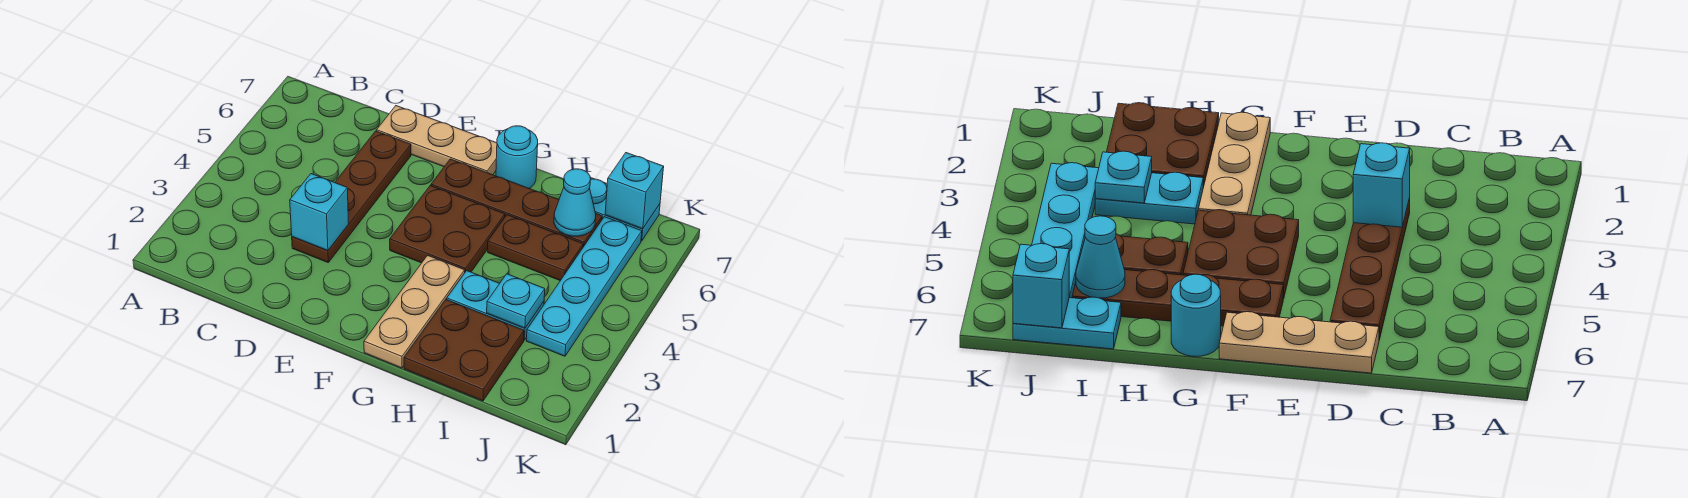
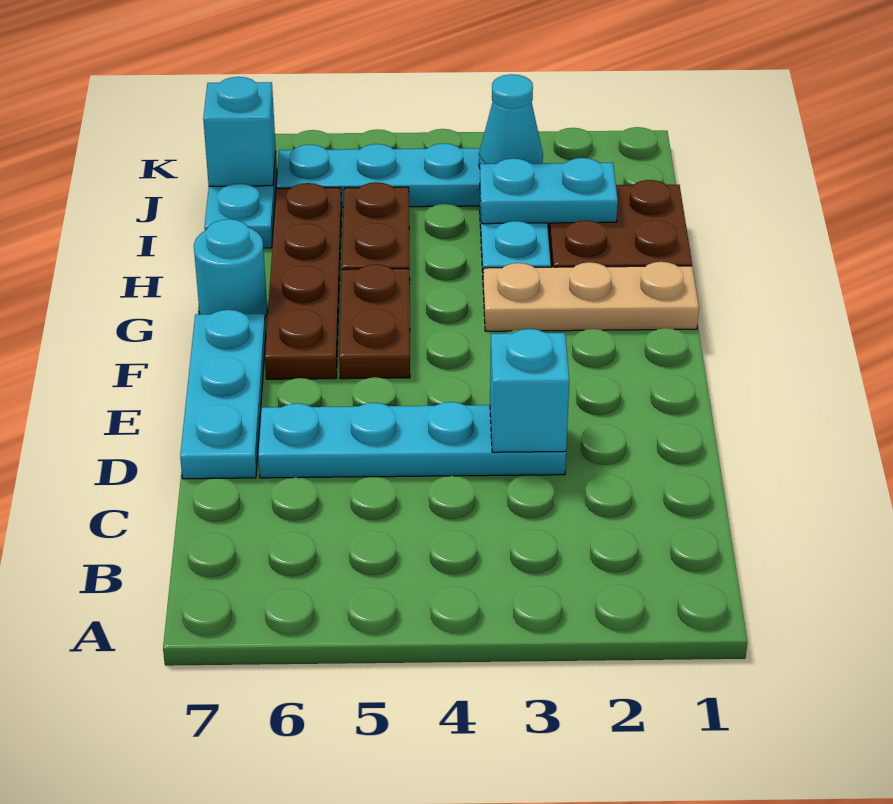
brown plate D3:D6 level 1 -> cyan plate D3:D6 level 1
tan plate D7:F7 level 1 -> cyan plate D7:F7 level 1
brown plate F4:G5 level 1 -> brown plate F5:G5 level 1
cyan plate I3 level 2 -> cyan plate I2:I3 level 2
cyan cone I6 level 2 -> cyan cone J3 level 2

